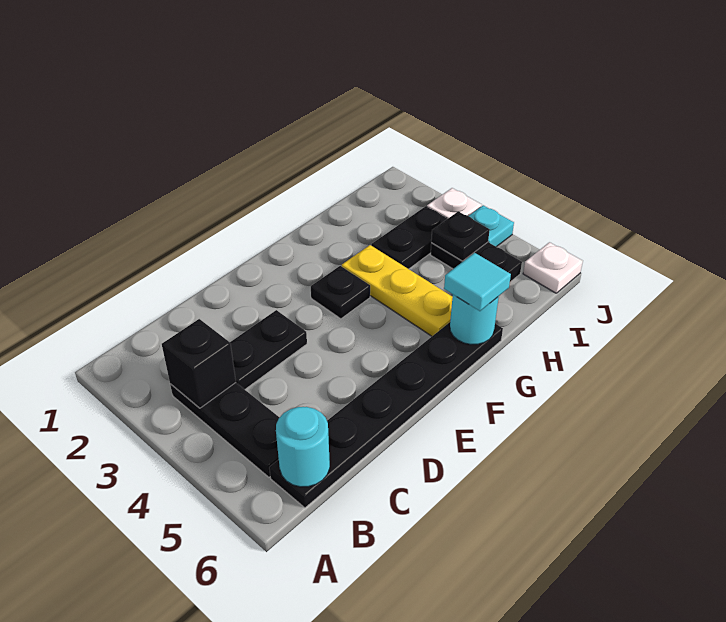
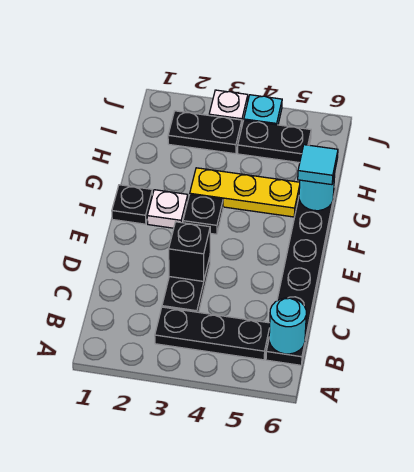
black brick B3 level 2 -> black brick D3 level 2
black plate H3:I3 level 1 -> black plate I2:I3 level 1
black plate I4 level 2 -> black plate F1 level 1
white plate J6 level 1 -> white plate F2 level 1

